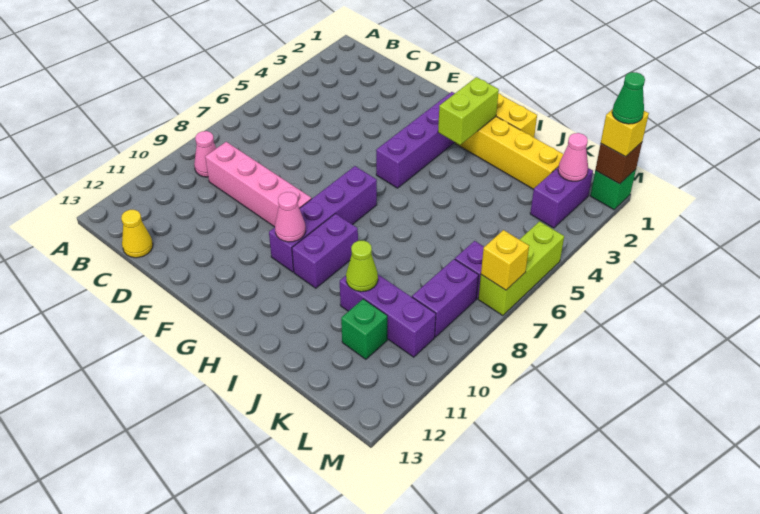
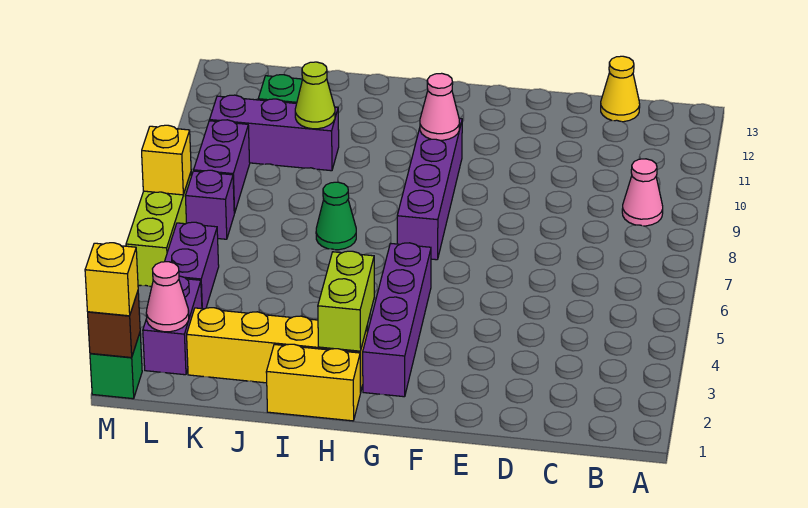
pink brick C9:F9 level 1 -> none
purple brick H9:H10 level 1 -> purple brick L4:L5 level 1
green cone M1 level 4 -> green cone I7 level 1

